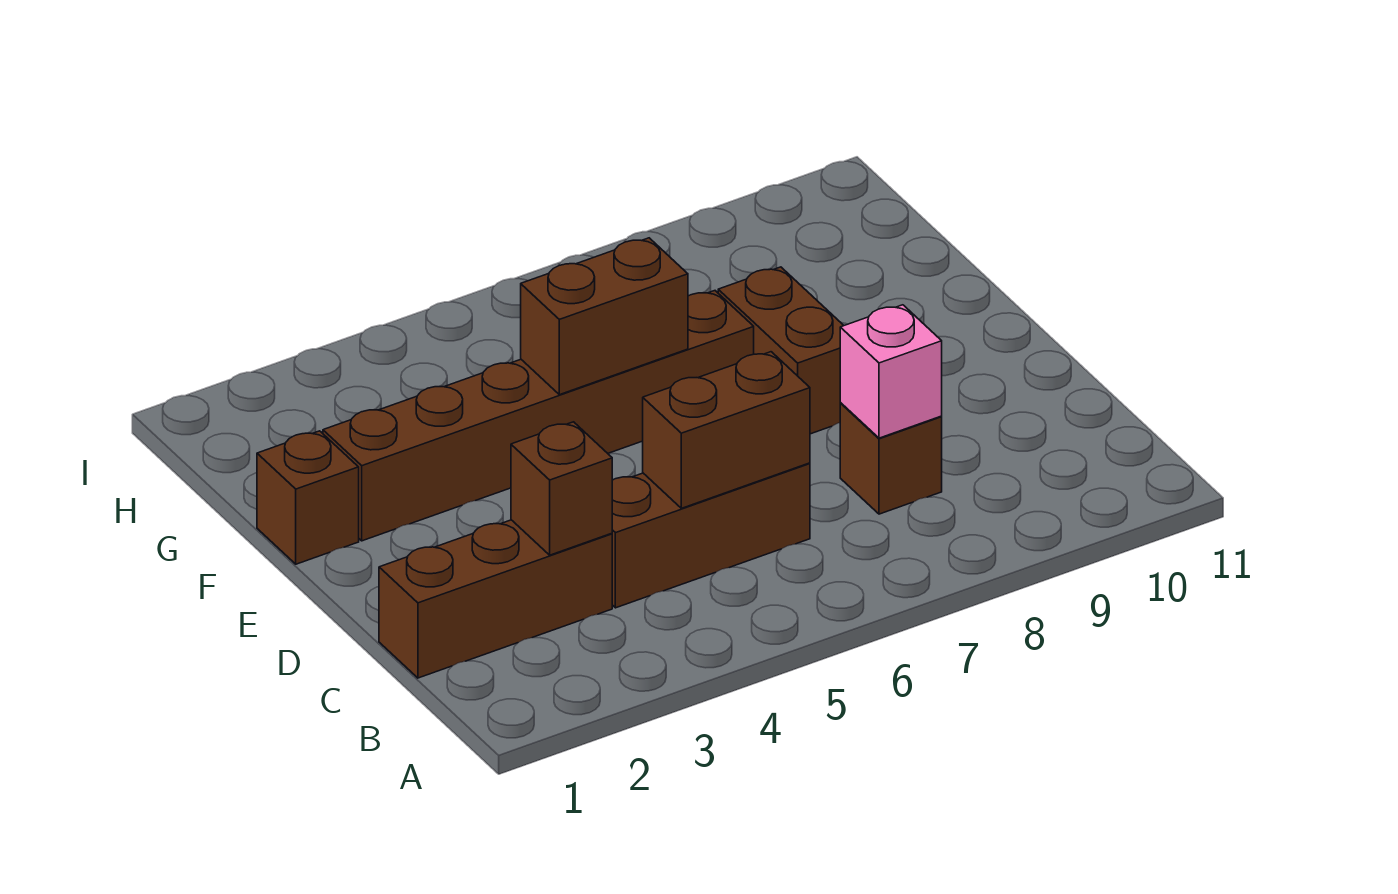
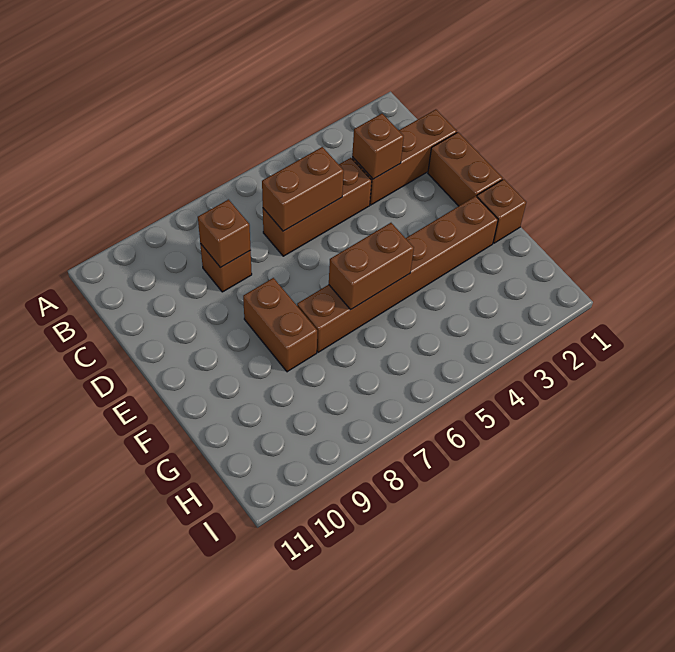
pink brick C8 level 2 -> brown brick C8 level 2
none -> brown brick D1:E1 level 1

